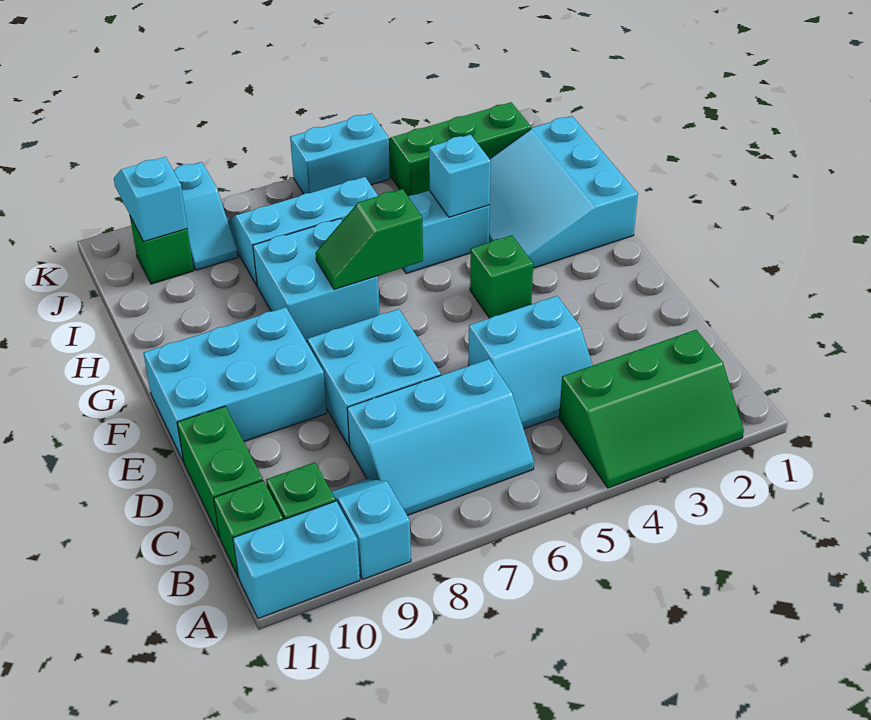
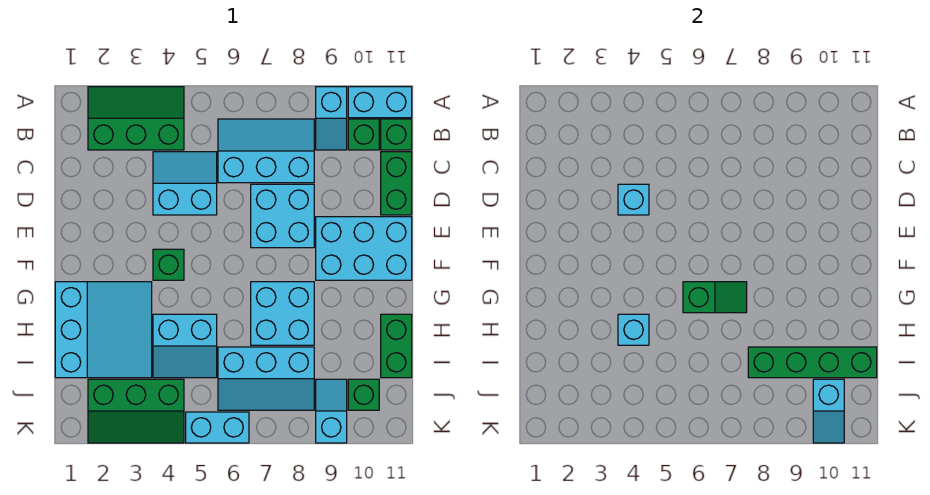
none -> cyan brick D4 level 2
none -> green brick H11:I11 level 1
none -> green brick I8:I11 level 2

